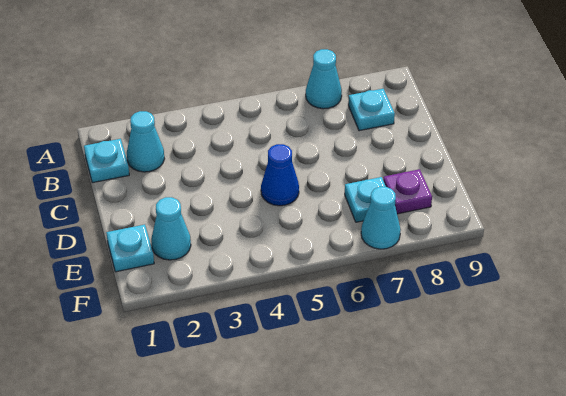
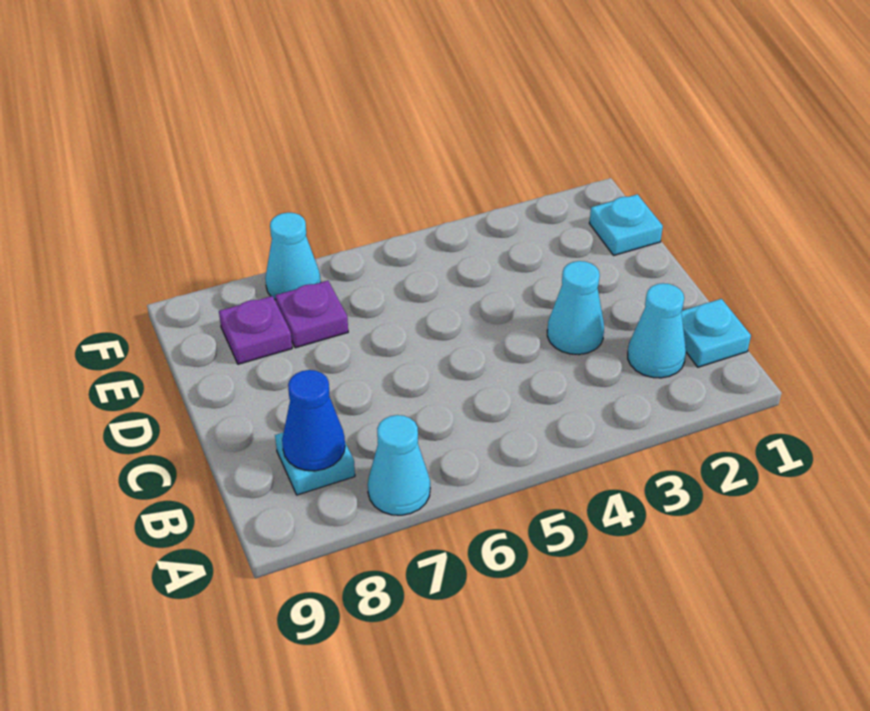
blue cone D5 level 1 -> blue cone B8 level 2
cyan cone E2 level 1 -> cyan cone C3 level 1
cyan plate E7 level 1 -> purple plate E7 level 1

